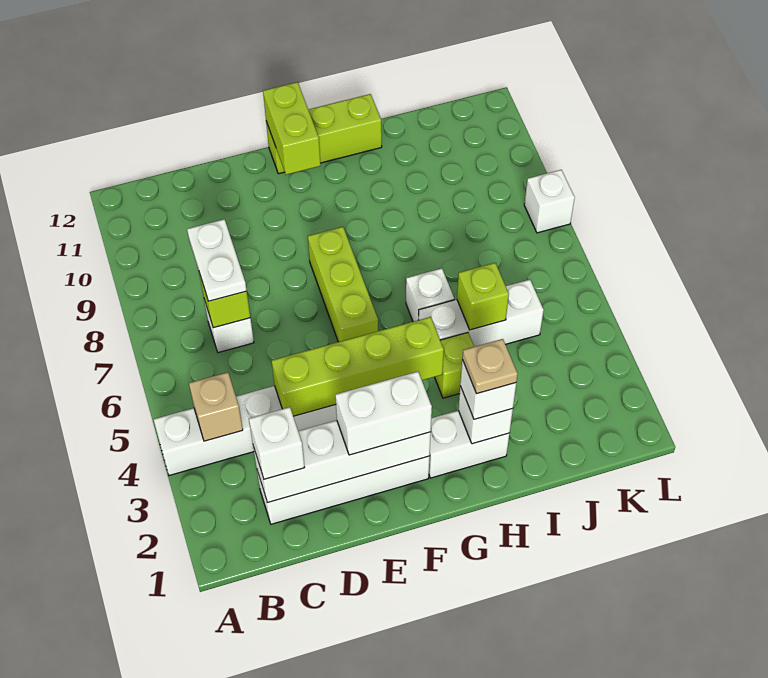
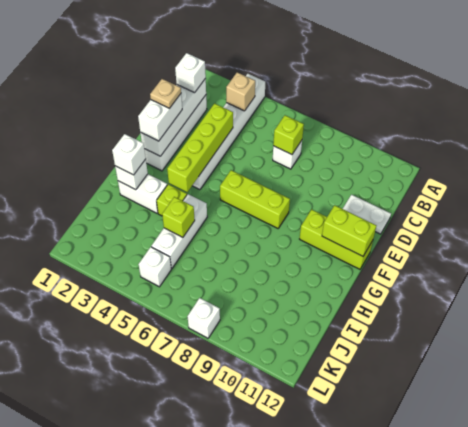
white plate C7:C8 level 3 -> white plate D11:D12 level 1
lime brick F12:H12 level 1 -> lime brick F10:F12 level 1
white brick G2:H2 level 1 -> white brick H2:H3 level 1
tan plate H2 level 4 -> tan plate E2 level 4
white brick H6 level 1 -> white brick K5 level 1

